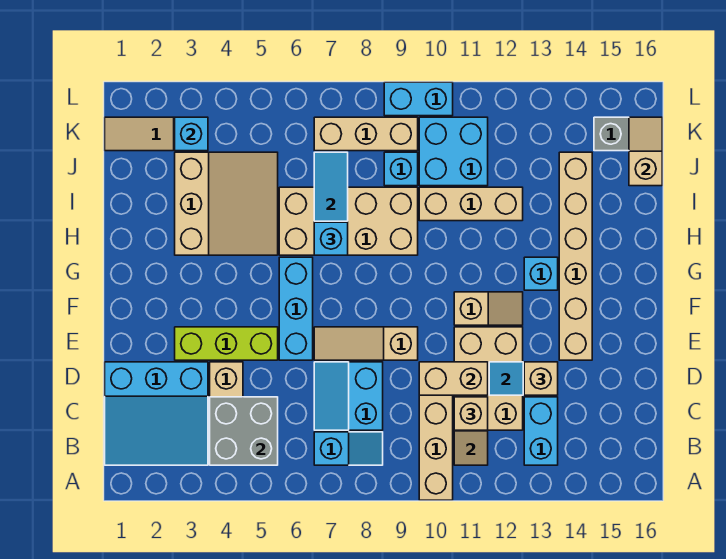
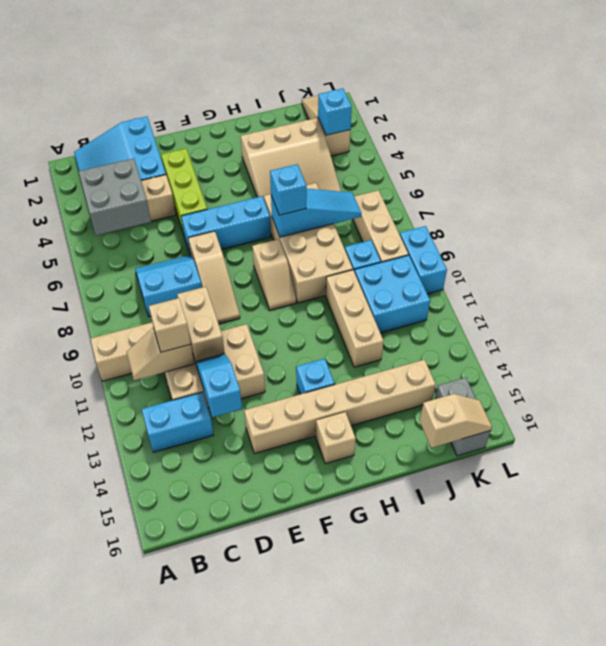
cyan slope B7:B8 level 1 top 7 -> none
tan brick D13 level 3 -> tan brick G15 level 1
tan slope E7:E9 level 1 top 9 -> tan slope E7:E9 level 1 top 7
tan slope F11:F12 level 1 top 11 -> tan slope G8:G9 level 1 top 8

